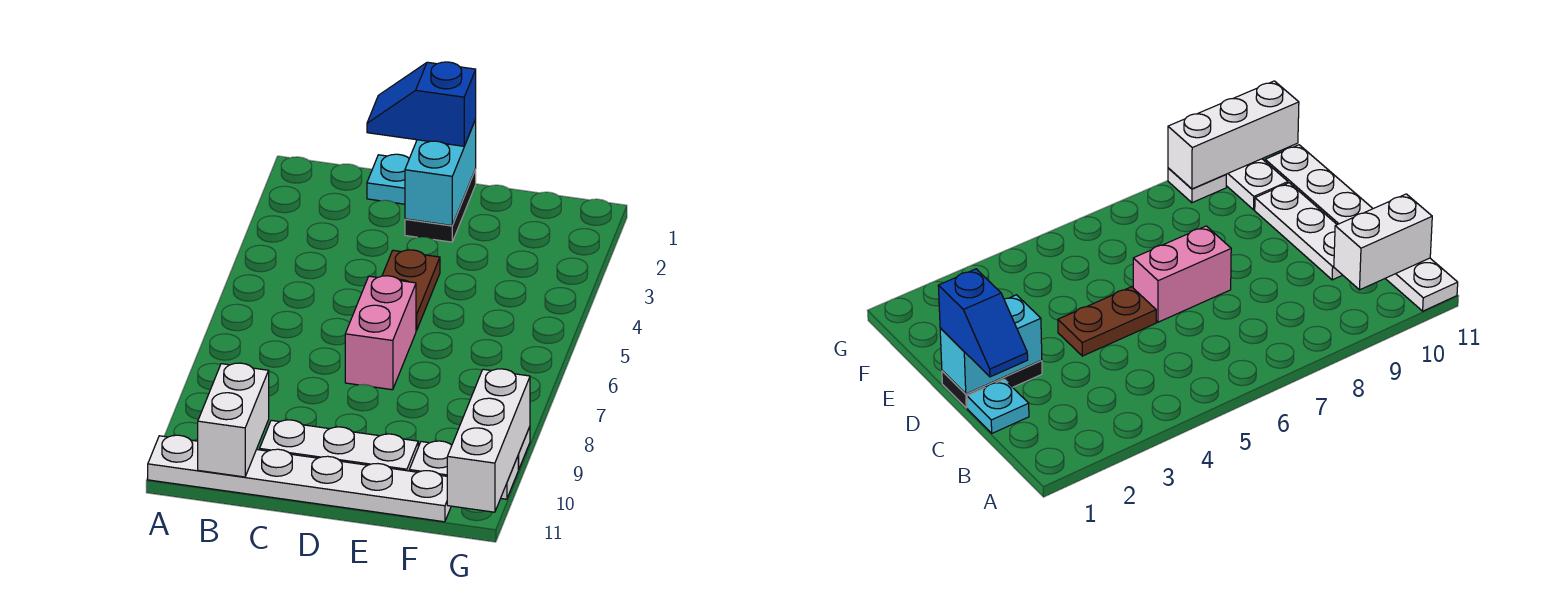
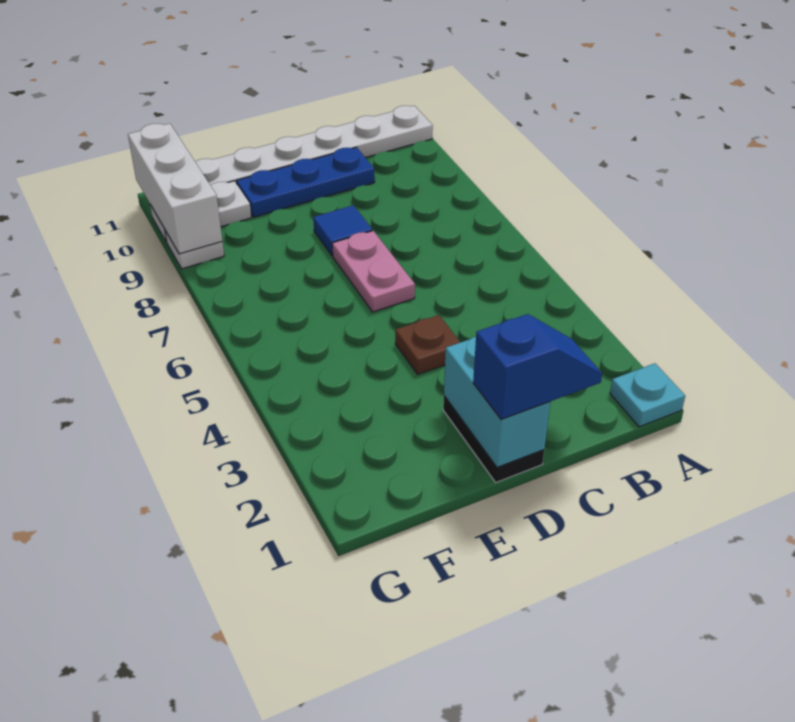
white brick B10:B11 level 2 -> none
cyan plate C1 level 1 -> cyan plate A1 level 1
white plate C10:E10 level 1 -> blue plate C10:E10 level 1
brown plate D4:D5 level 1 -> brown plate D4 level 1
pink brick D6:D7 level 1 -> pink plate D6:D7 level 1
none -> blue tile D8 level 1

